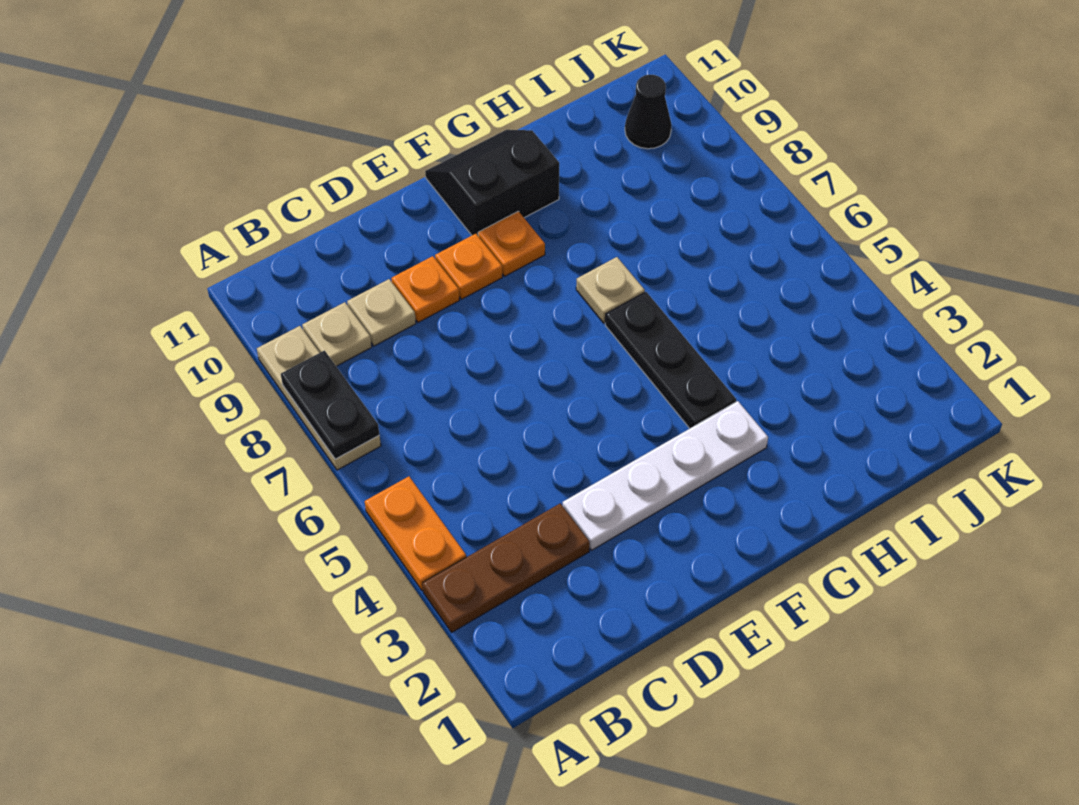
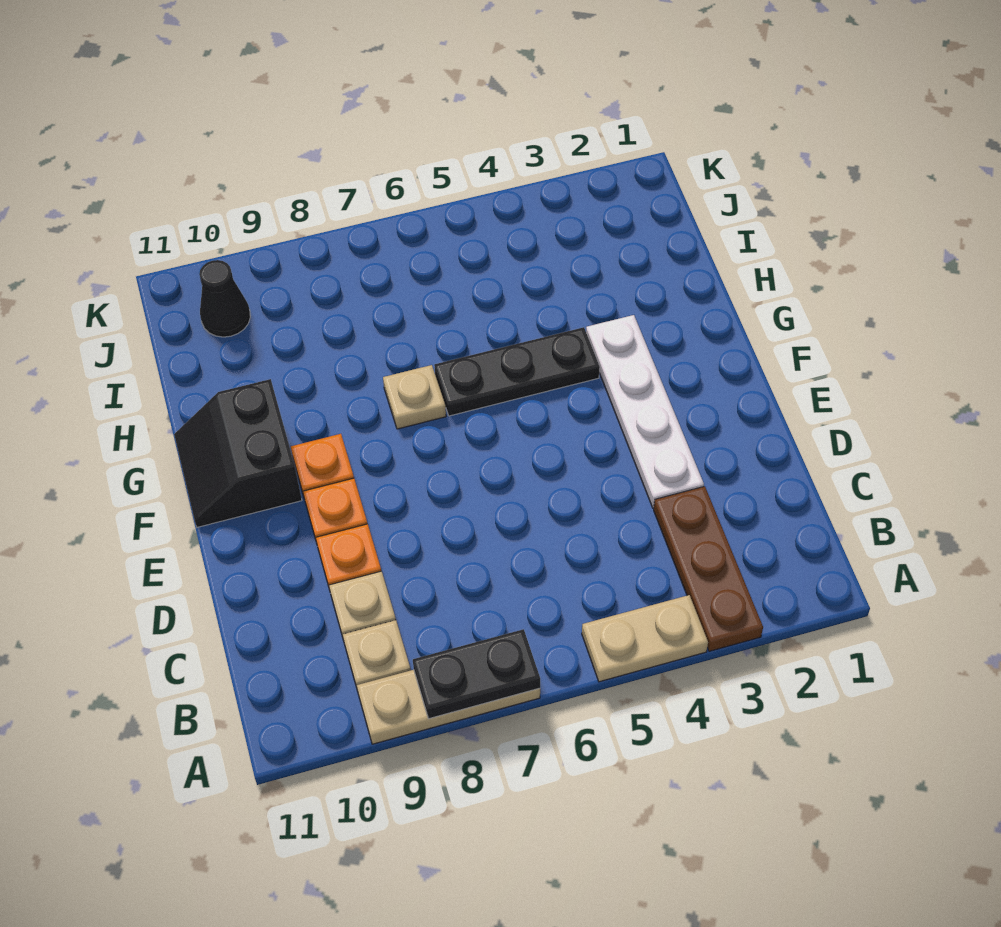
orange plate A4:A5 level 1 -> tan plate A4:A5 level 1

